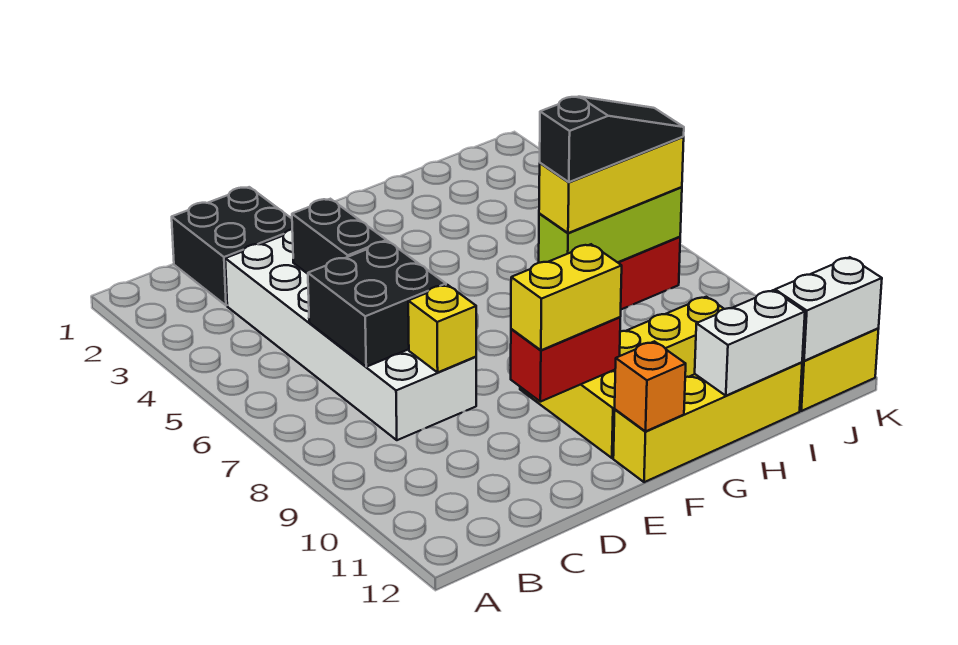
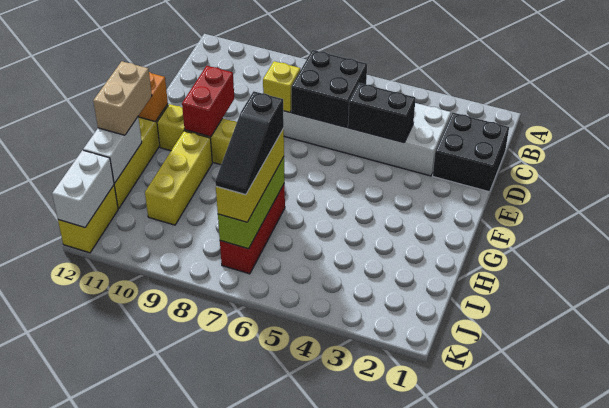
yellow brick E10:F10 level 3 -> none
none -> tan brick G12:H12 level 3

